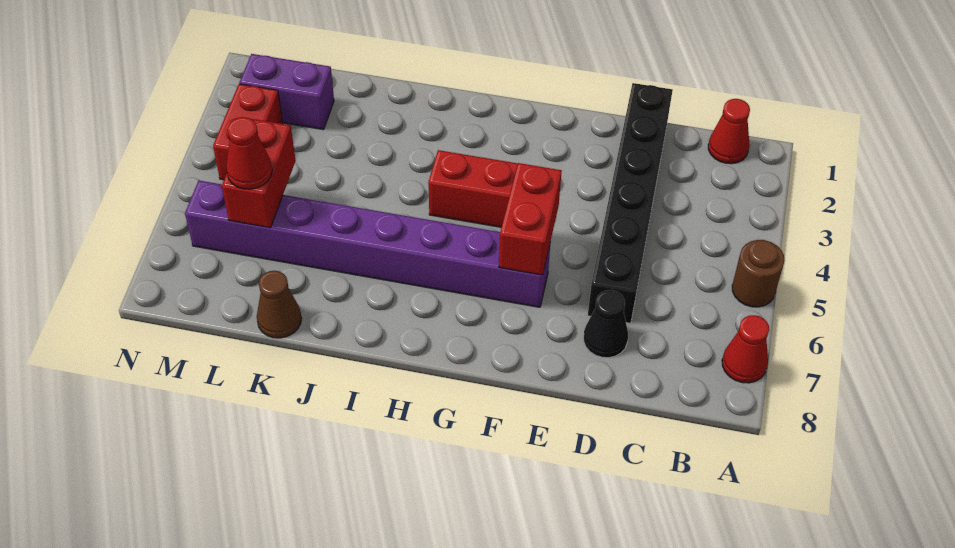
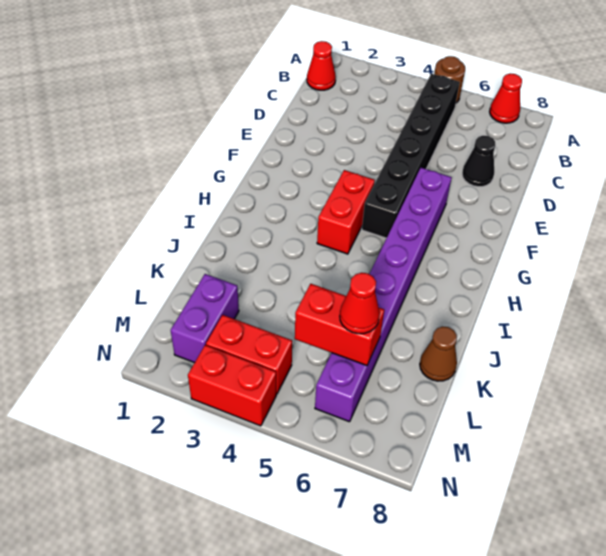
black brick D1:D6 level 1 -> black brick B5:G5 level 1
red brick F5:F6 level 2 -> red brick N3:N4 level 1

